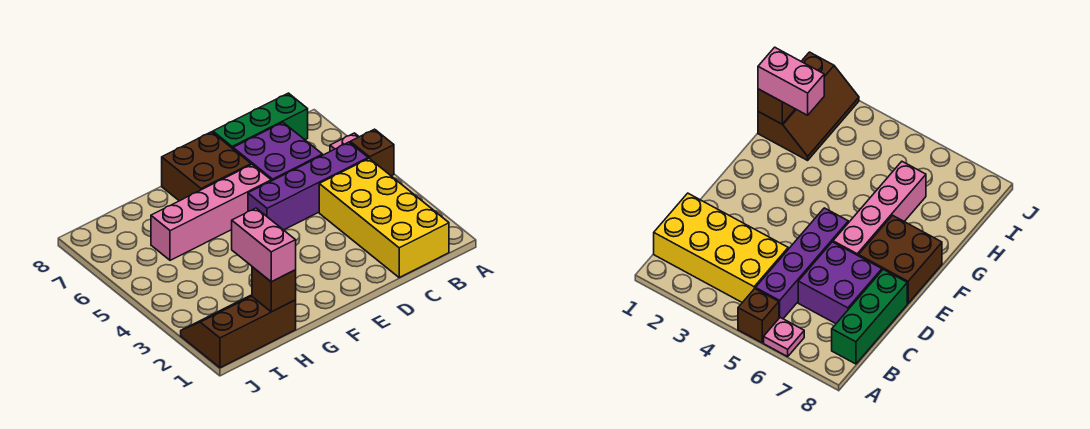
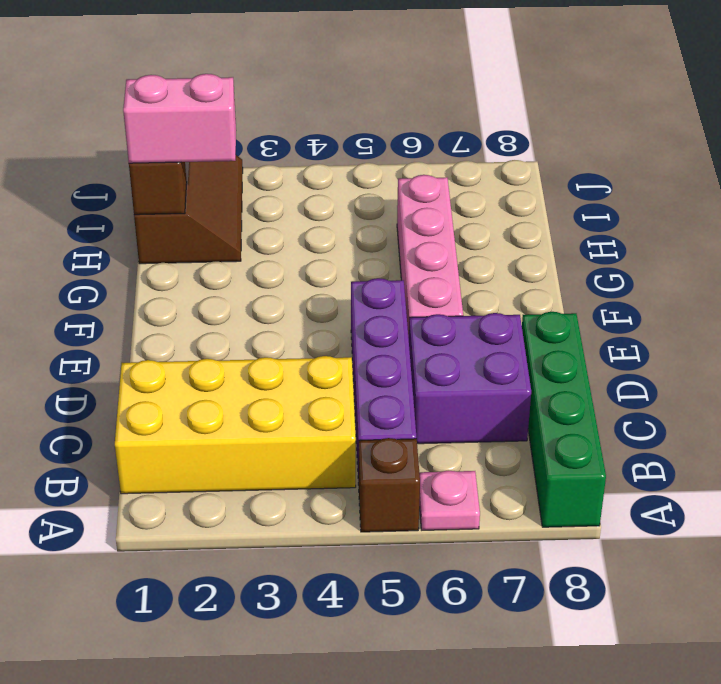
green brick B8:D8 level 1 -> green brick A8:D8 level 1
brown brick E7:F8 level 1 -> none

